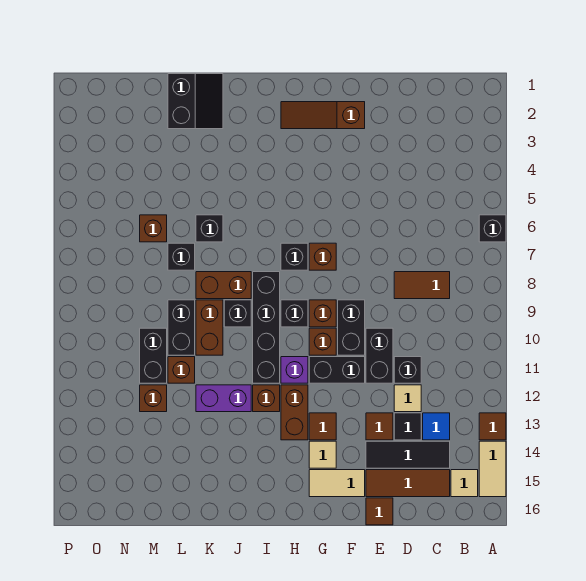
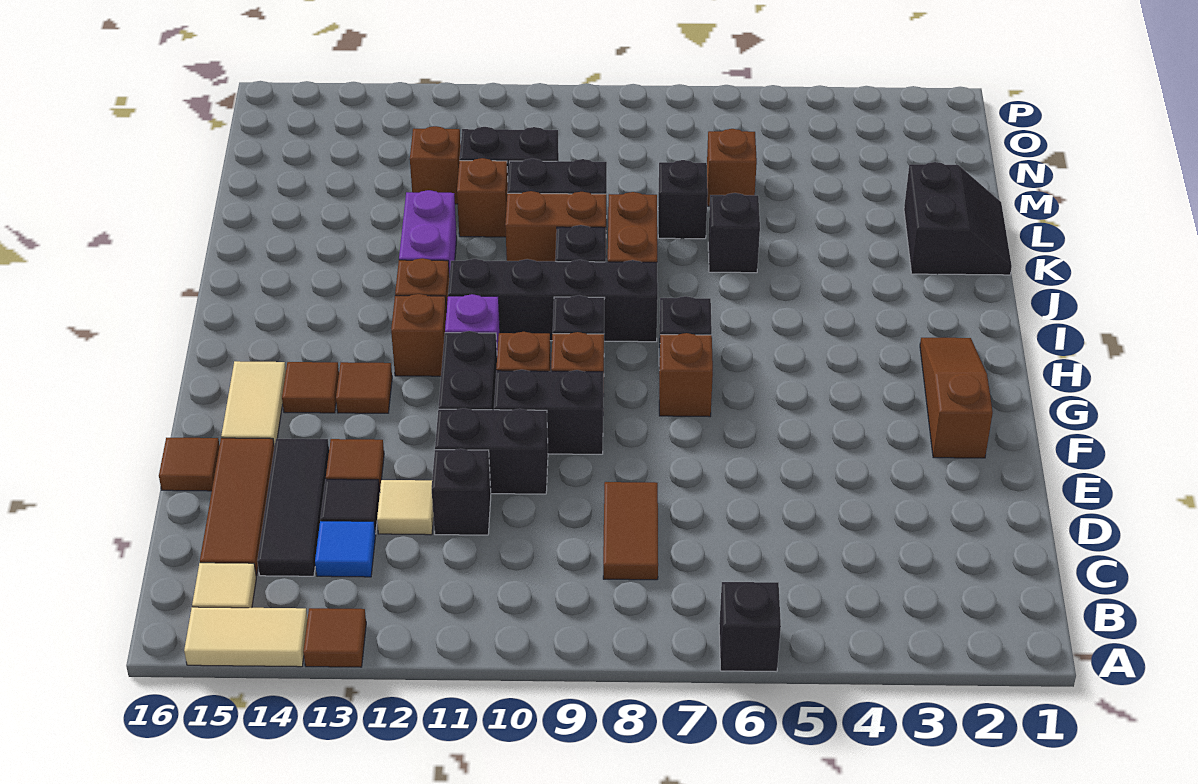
tan tile G14 level 1 -> brown tile G14 level 1
brown brick H12:H13 level 1 -> brown brick H12 level 1
black slope K1:L2 level 1 top L -> black slope K1:L2 level 1 top 2

